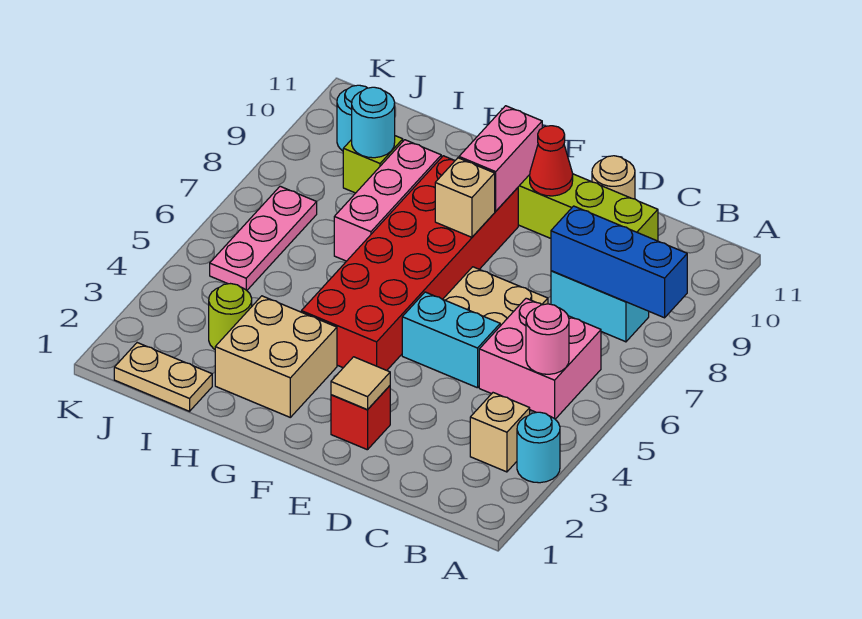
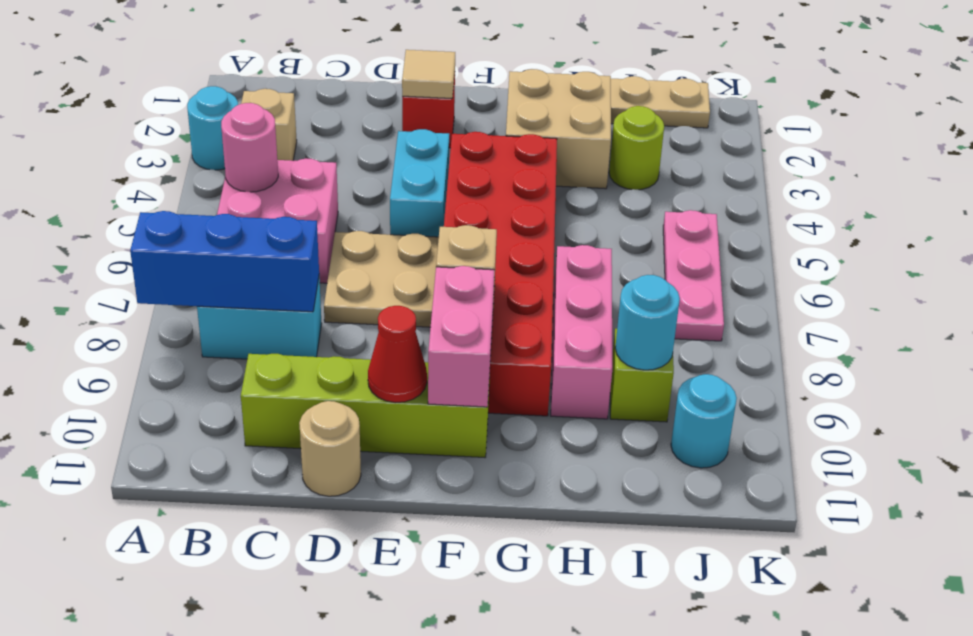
cyan brick D5:E5 level 1 -> cyan brick E4:E5 level 1

